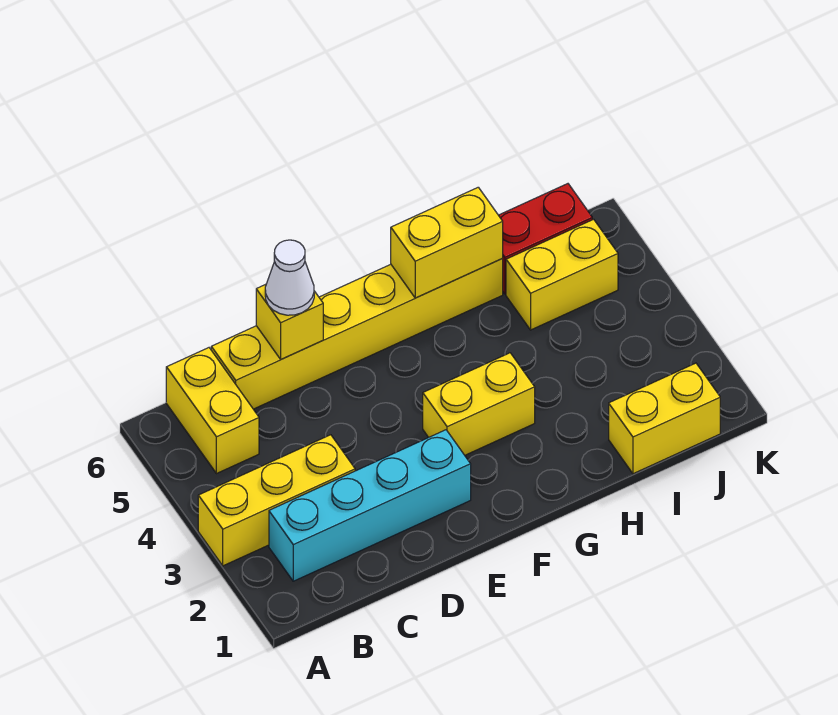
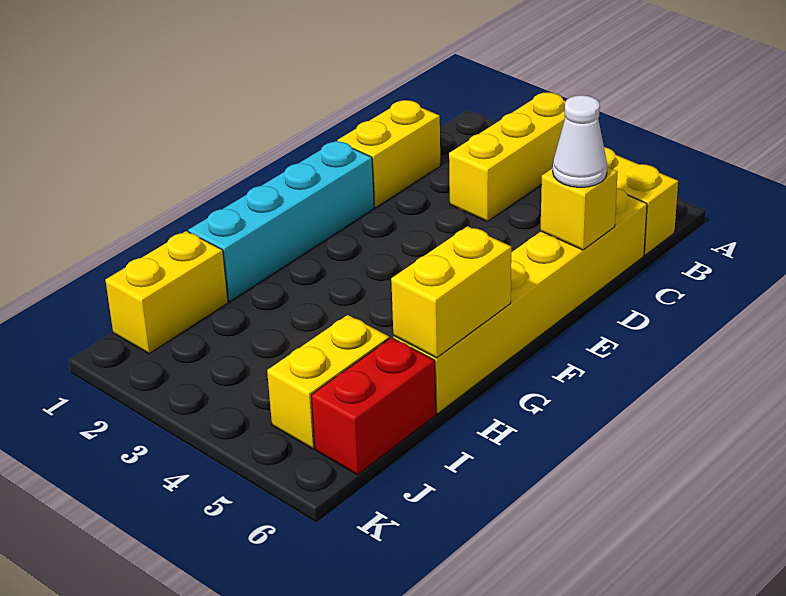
cyan brick B2:E2 level 1 -> cyan brick E1:H1 level 1
yellow brick F3:G3 level 1 -> yellow brick C1:D1 level 1

